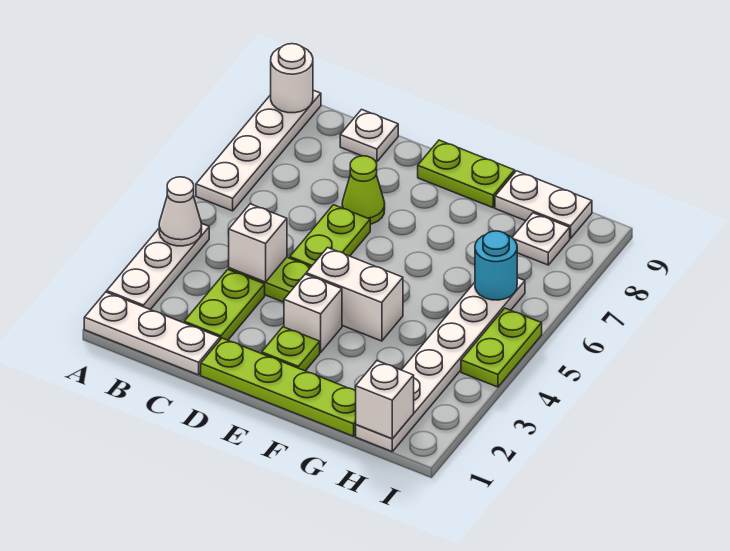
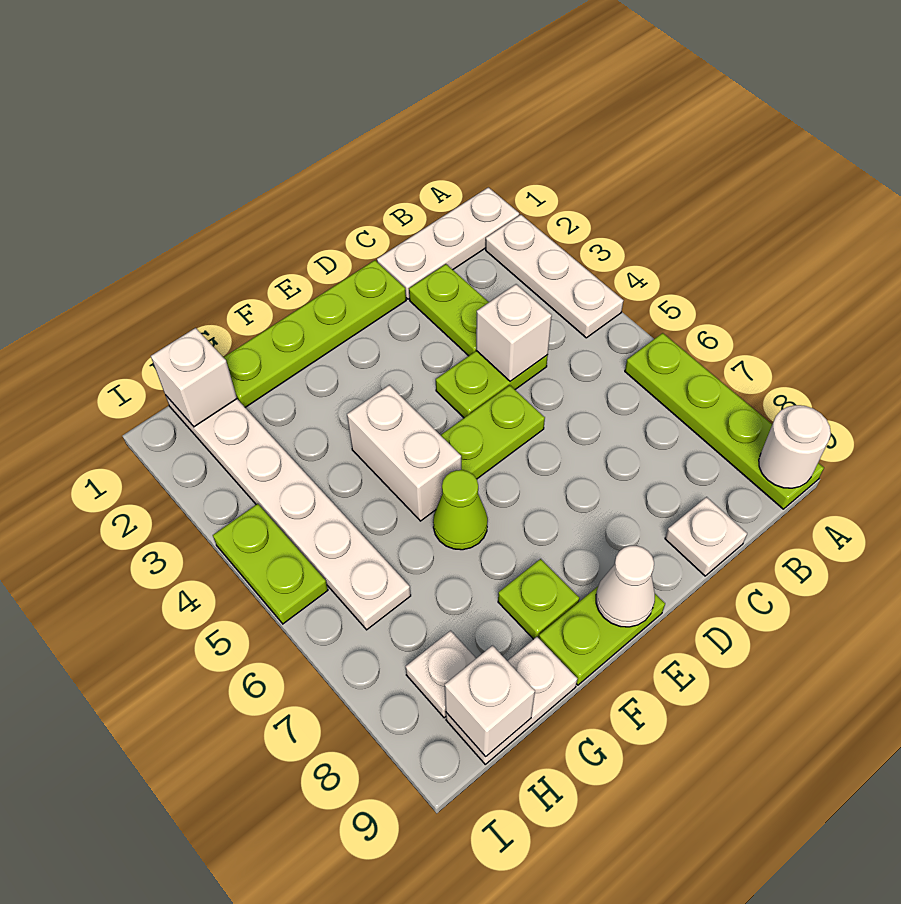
white cone A4 level 2 -> white cone E9 level 2
white plate A6:A9 level 1 -> lime plate A6:A9 level 1
lime plate D5:D6 level 1 -> lime plate D5:E5 level 1
lime cone D7 level 1 -> lime cone F6 level 1
lime plate E2 level 1 -> lime plate F8 level 1
white brick E3 level 1 -> white brick H9 level 2
white brick E4:F4 level 1 -> white brick F4:F5 level 1
cyan round brick H6 level 2 -> none

